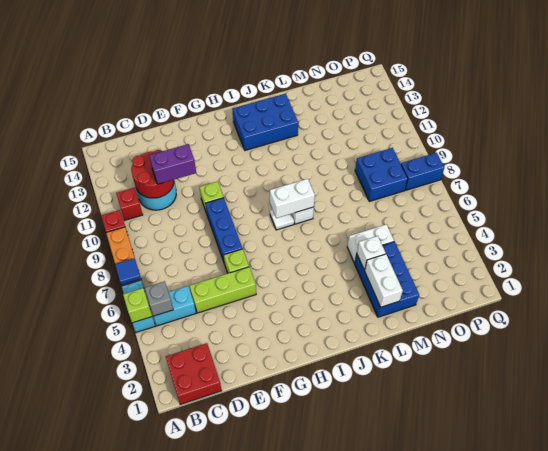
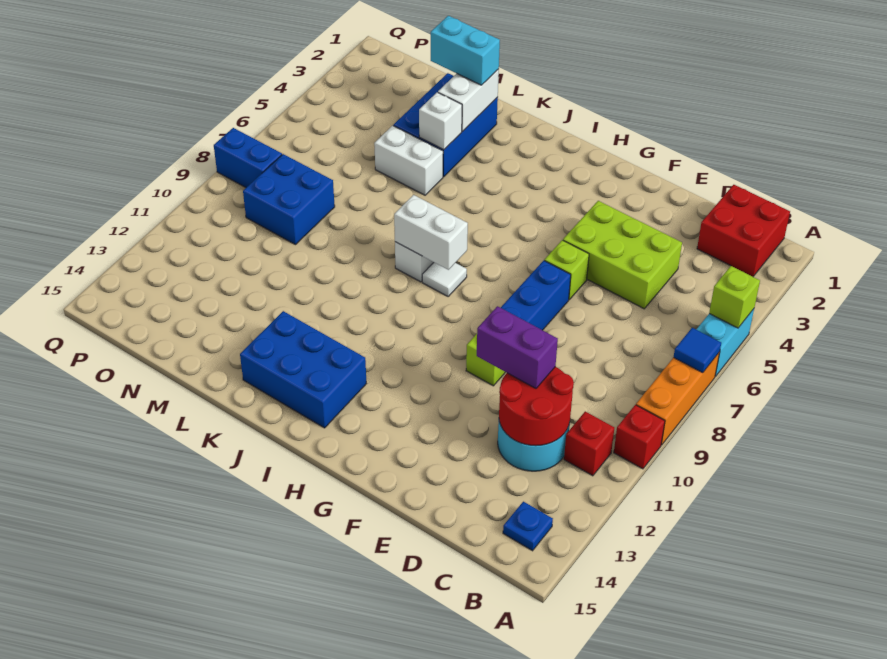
cyan brick B5:C5 level 1 -> cyan brick L2:M2 level 3
grey brick B5 level 2 -> none
none -> blue plate B14 level 1
lime brick D5:F5 level 1 -> lime brick D4:F5 level 1

